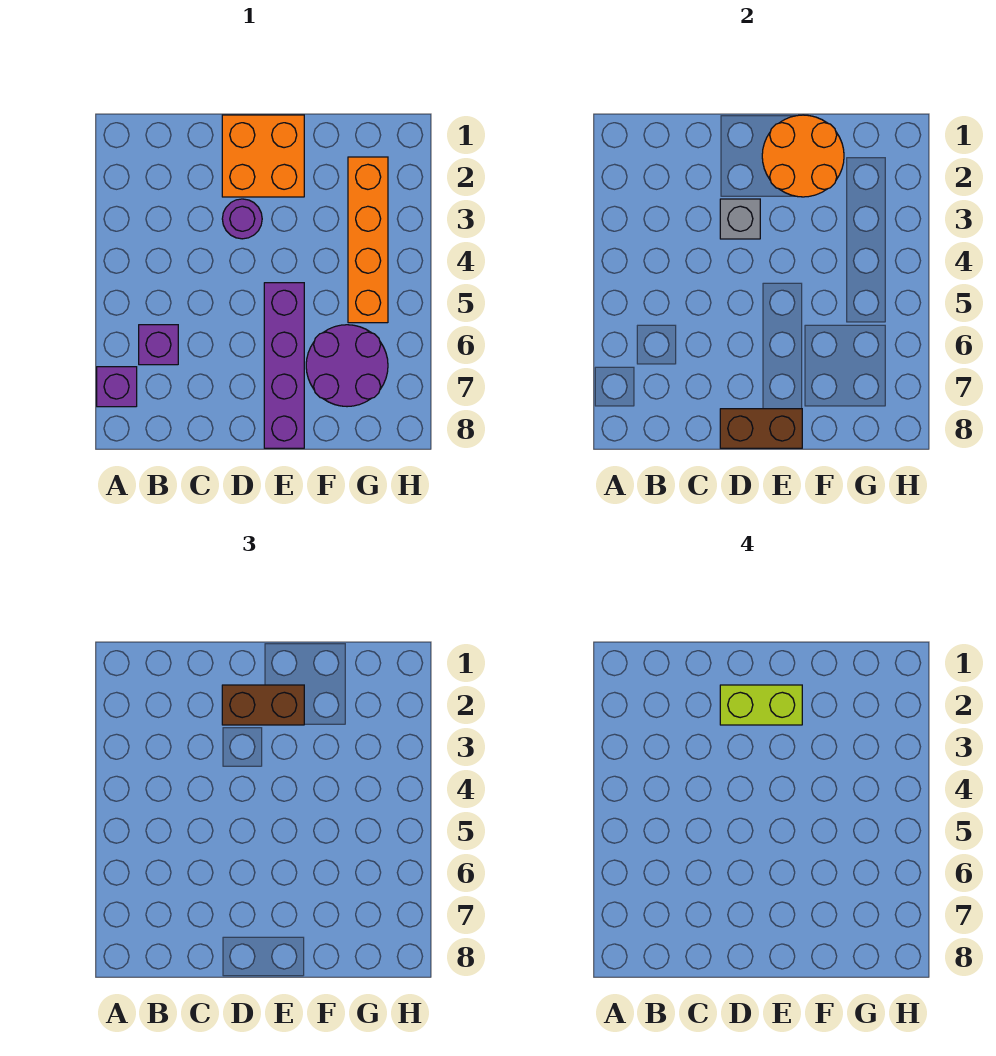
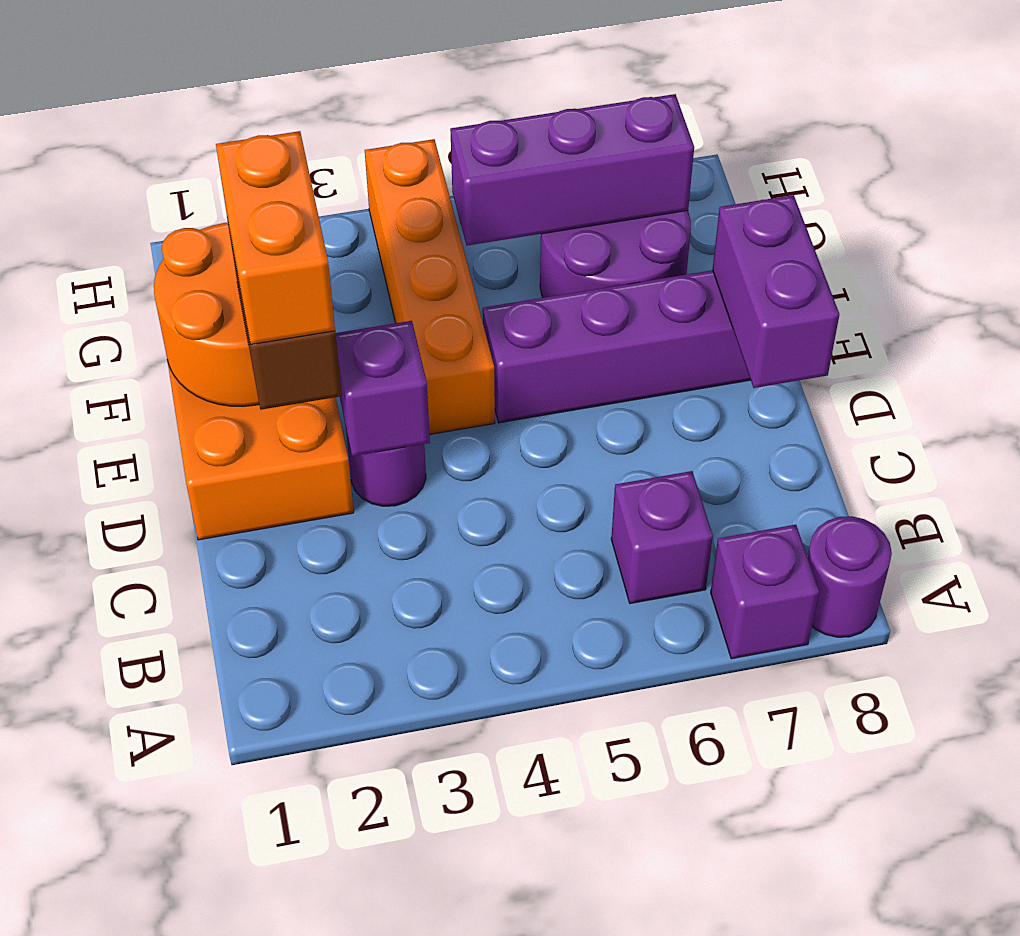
none -> purple round brick A8 level 1
lime brick D2:E2 level 4 -> orange brick D2:E2 level 4
grey brick D3 level 2 -> purple brick D3 level 2
brown brick D8:E8 level 2 -> purple brick D8:E8 level 2
orange brick G2:G5 level 1 -> orange brick E4:H4 level 1
none -> purple brick G5:G7 level 2

